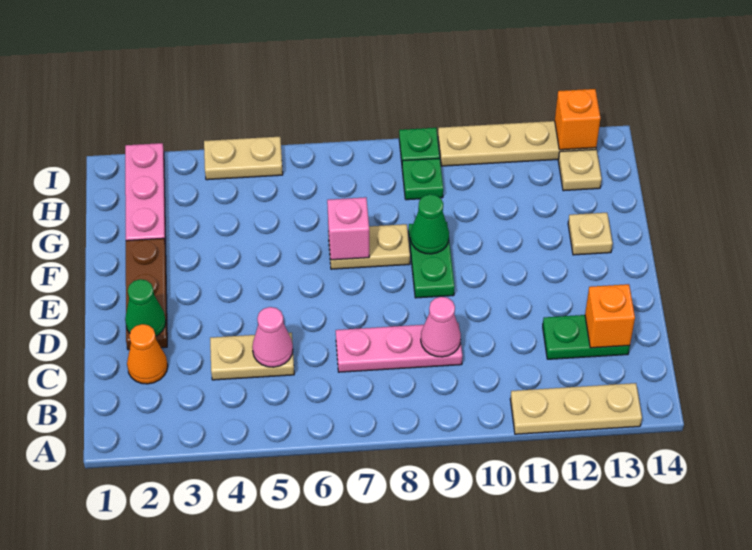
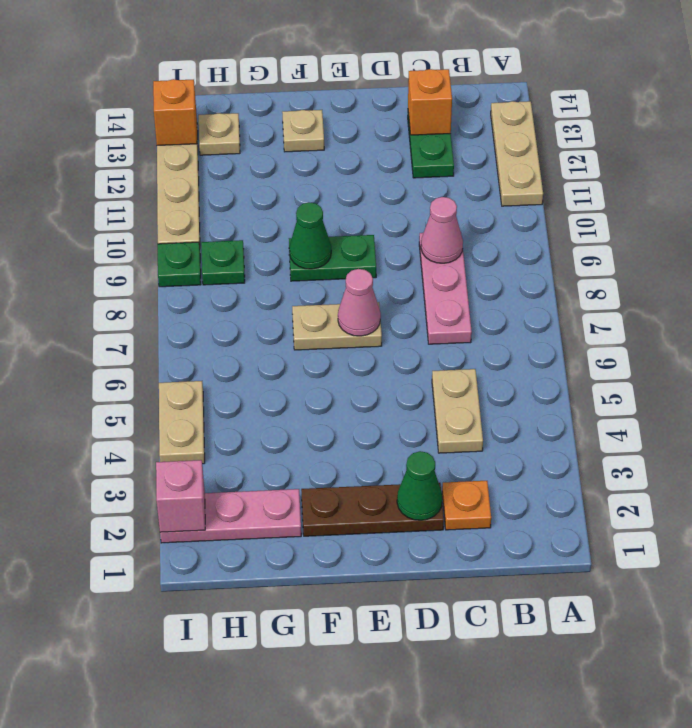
orange cone C2 level 1 -> orange plate C2 level 1
pink cone C5 level 2 -> pink cone E7 level 2
tan plate F7:F8 level 1 -> tan plate E7:F7 level 1
pink brick F7 level 2 -> pink brick I2 level 2

